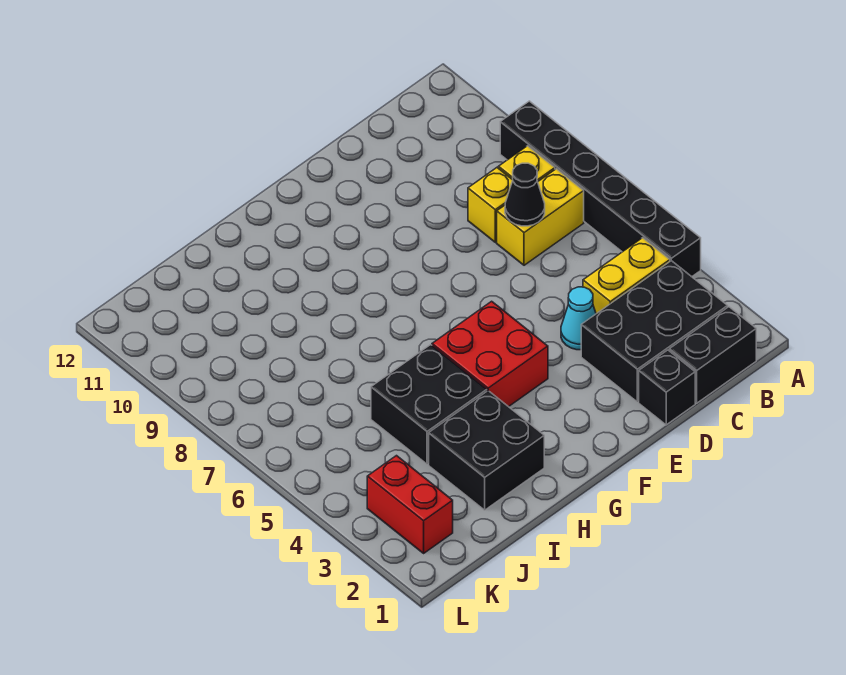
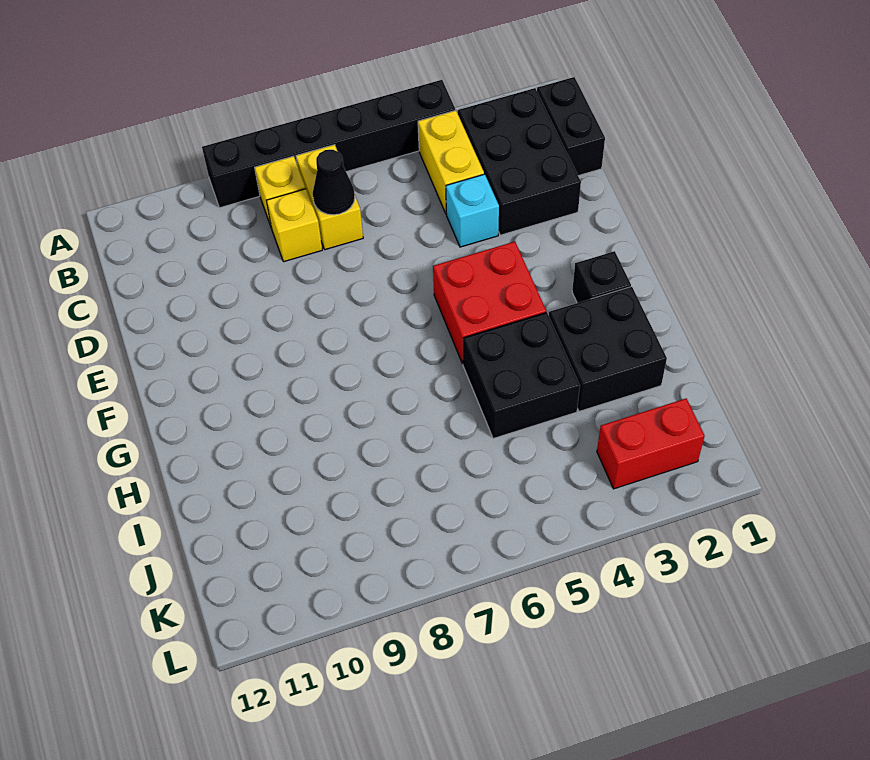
black brick D1 level 1 -> black brick G2 level 1
cyan cone D4 level 1 -> cyan brick D4 level 1

